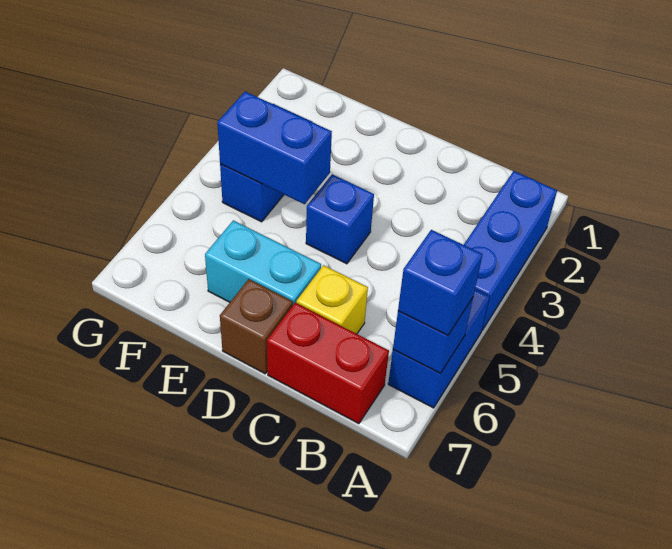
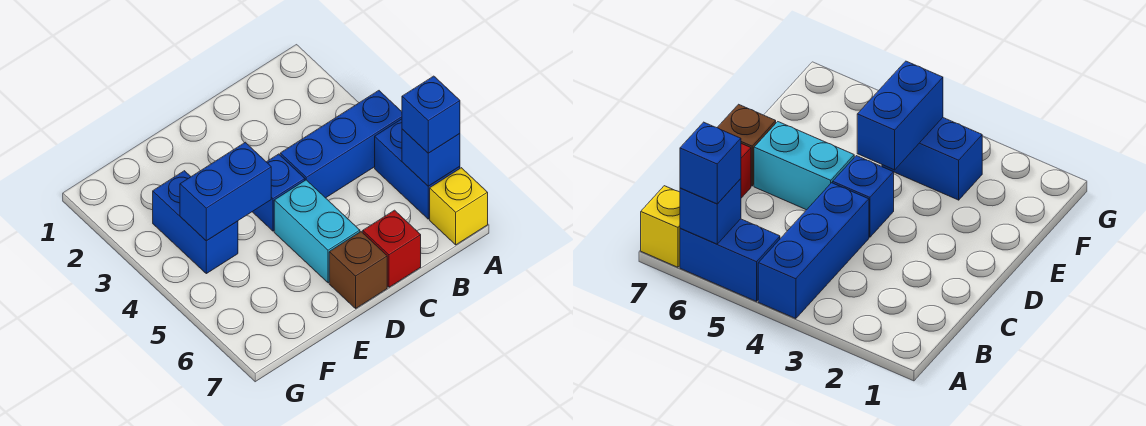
blue brick A2:A4 level 1 -> blue brick A4:C4 level 1
red brick B7:C7 level 1 -> red brick C7 level 1
yellow brick C6 level 1 -> yellow brick A7 level 1
cyan brick D6:E6 level 1 -> cyan brick D5:D6 level 1

